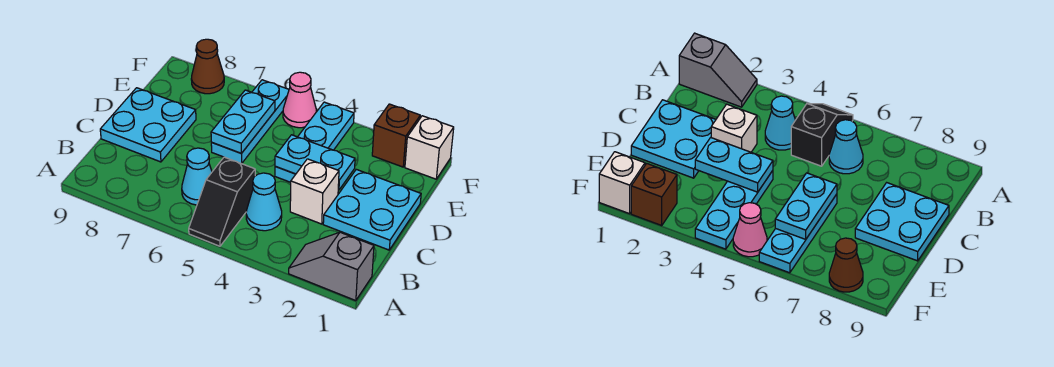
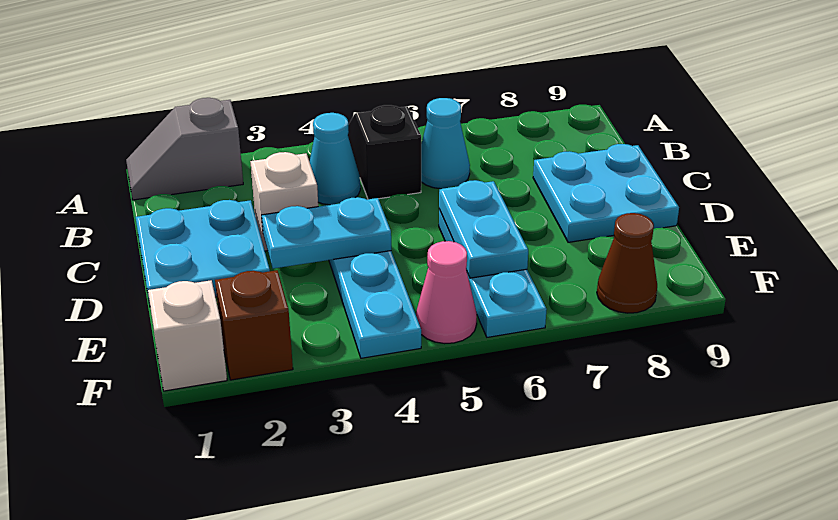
grey slope A1:A2 level 1 top 1 -> grey slope A1:A2 level 1 top 2

